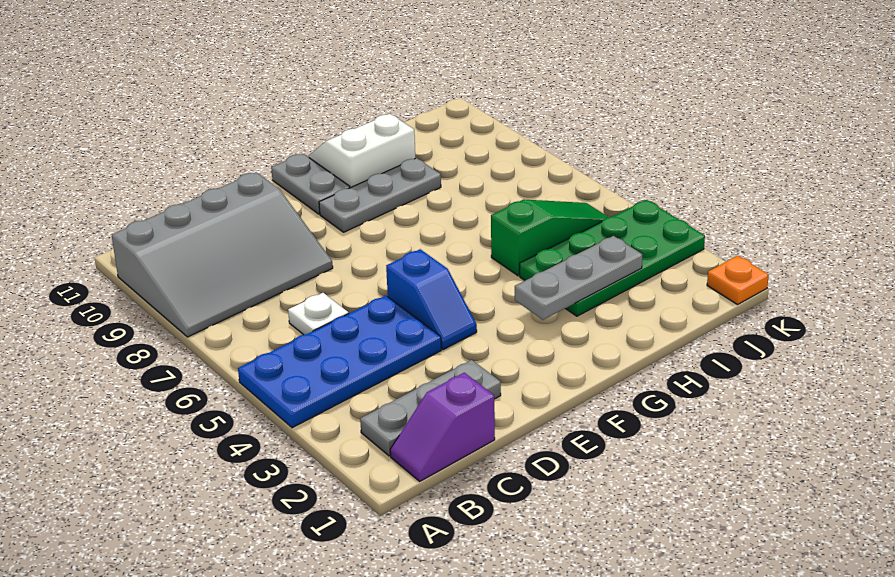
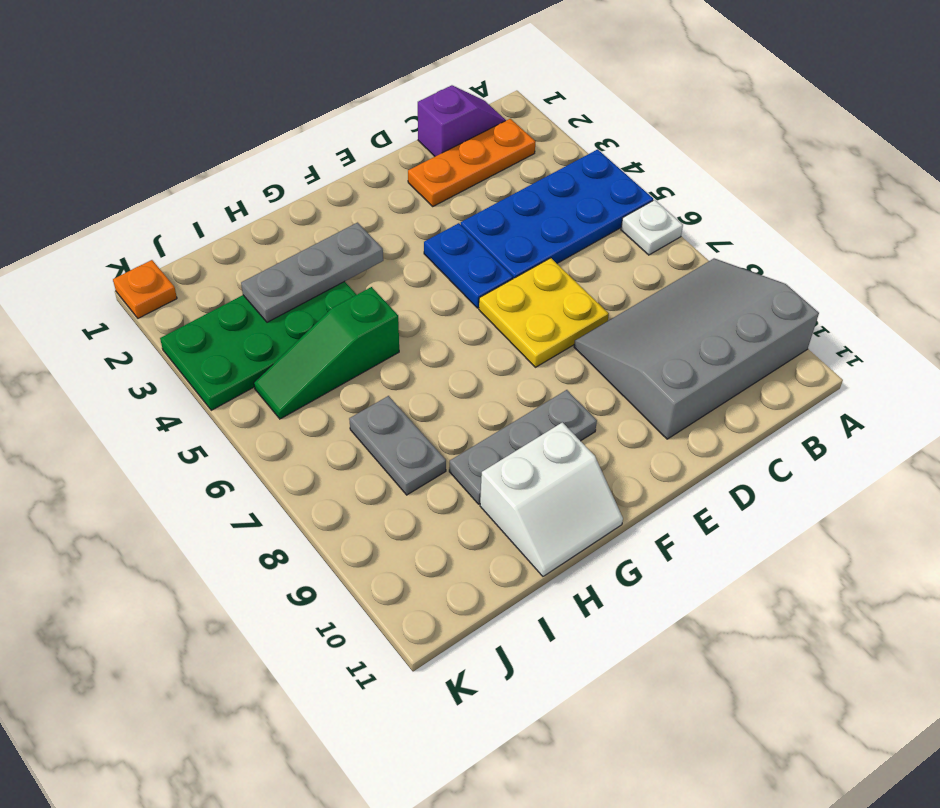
grey plate B2:D2 level 1 -> orange plate B2:D2 level 1
white plate C6 level 1 -> white plate A6 level 1
none -> yellow plate D6:E7 level 1
blue slope E4:E5 level 1 top 5 -> blue plate E4:E5 level 1
grey plate F10:F11 level 1 -> grey plate I7:I8 level 1

